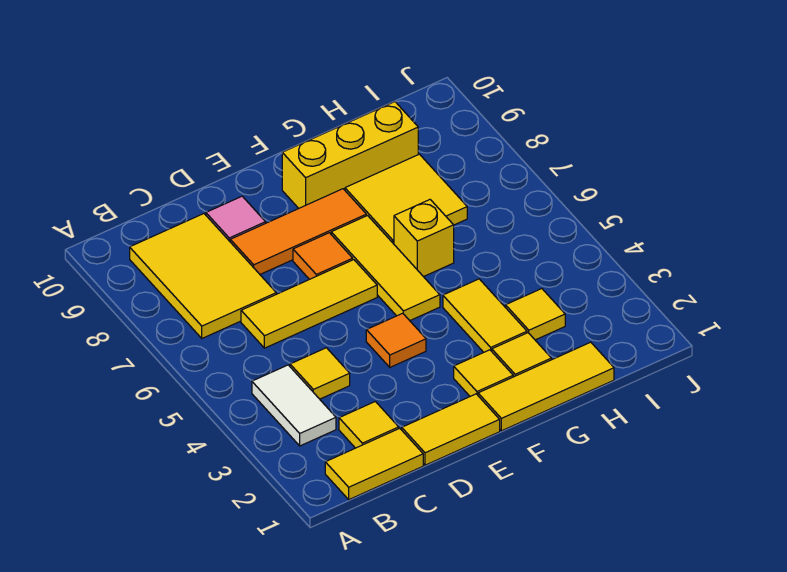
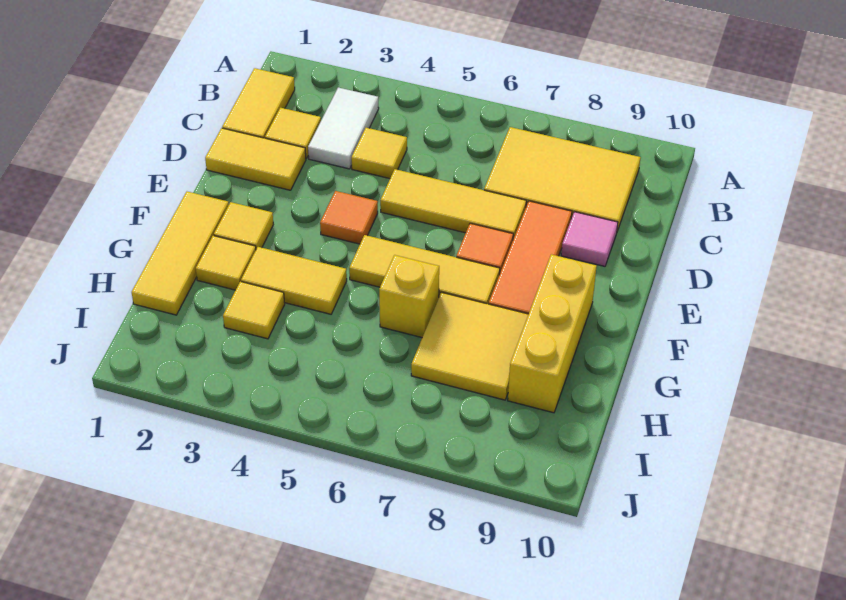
white tile B3:B4 level 1 -> white tile B3:C3 level 1
yellow tile C6:E6 level 1 -> yellow tile D5:D7 level 1
yellow tile D1:E1 level 1 -> yellow tile D1:D2 level 1

